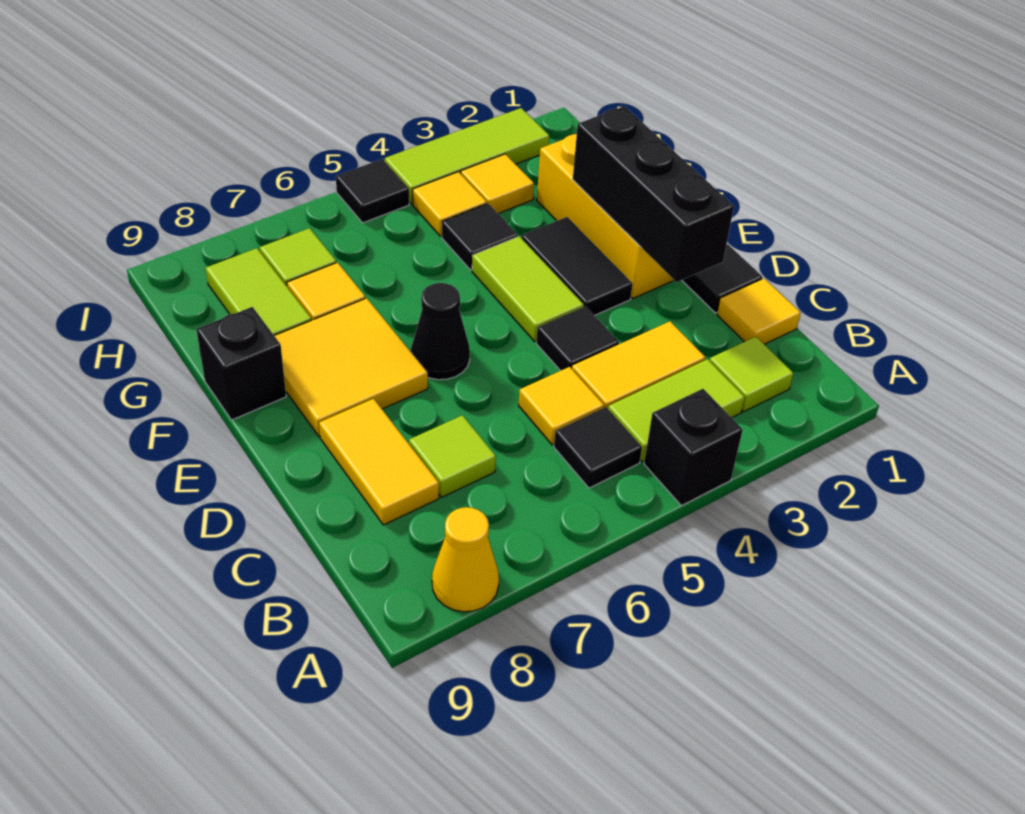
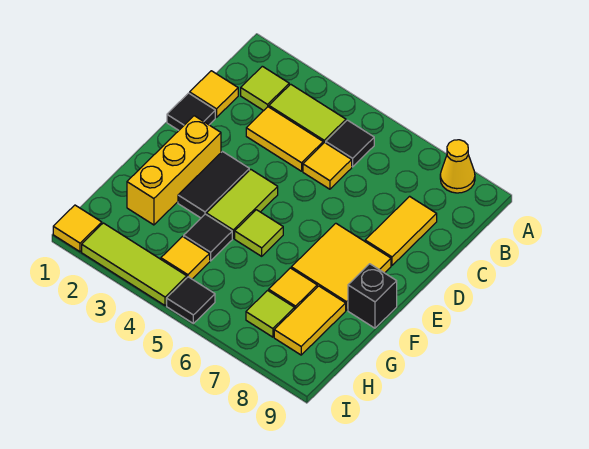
black brick A4 level 1 -> none
lime tile C7 level 1 -> lime tile F5 level 1
black brick D2:F2 level 2 -> none
black tile D4 level 1 -> none
black cone E6 level 1 -> none
lime tile G8:H8 level 1 -> yellow tile G8:H8 level 1
yellow tile H3 level 1 -> yellow tile I1 level 1

